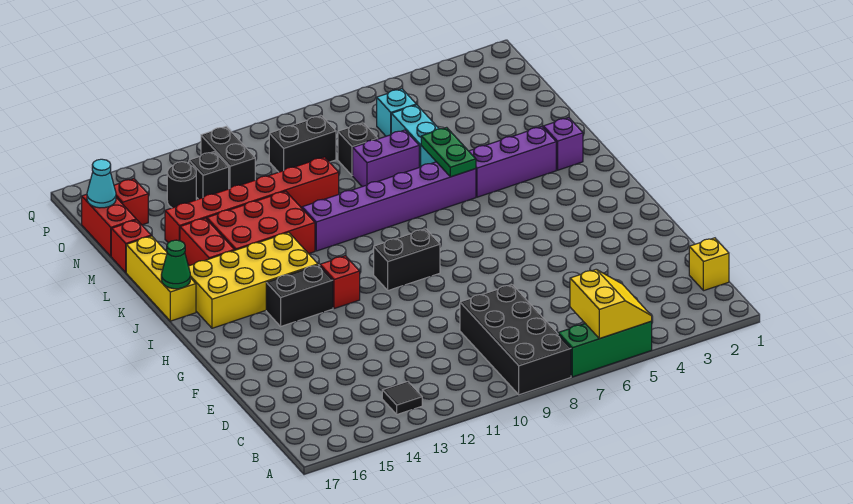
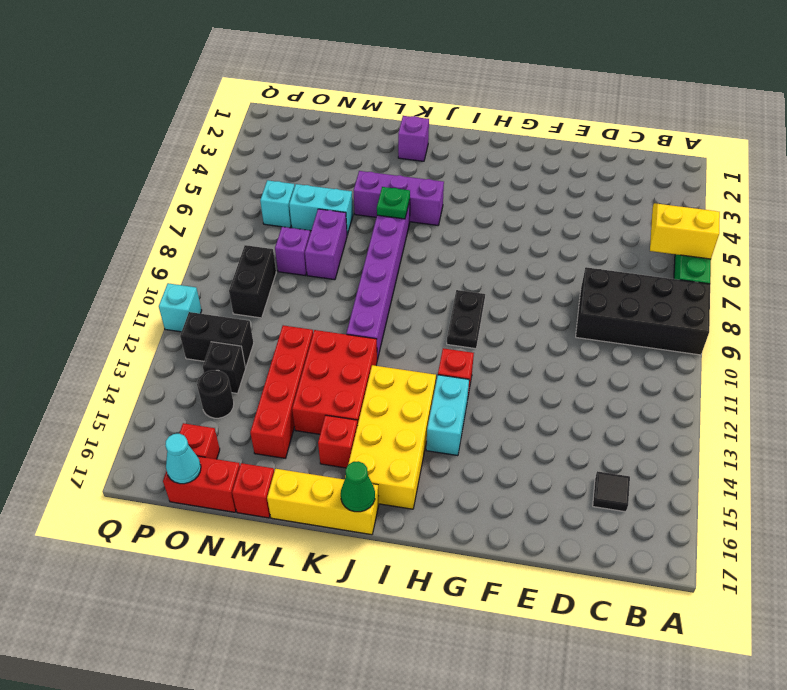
black tile B13 level 1 -> black tile C15 level 1
yellow brick C1 level 1 -> none
black brick H9:H10 level 1 -> black plate H9:H10 level 1
black brick H13:H14 level 1 -> cyan brick H13:H14 level 1
purple brick K3:K5 level 1 -> purple brick J5:L5 level 1
green plate K6:L6 level 2 -> green plate K6 level 2
red brick K15:L15 level 1 -> red brick K15 level 1
red brick M10:M15 level 1 -> red brick M12:M15 level 1
black brick N8 level 1 -> purple brick N8 level 1
none -> cyan brick Q11 level 1

